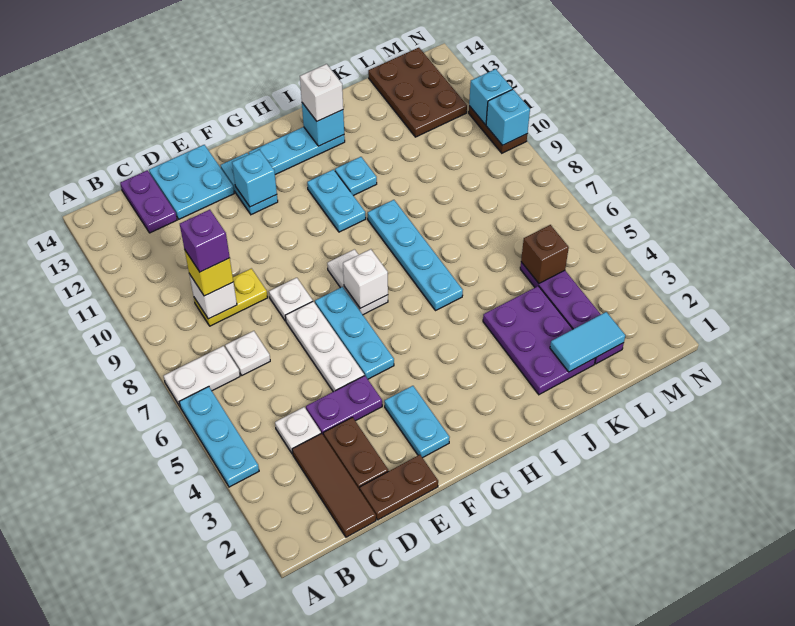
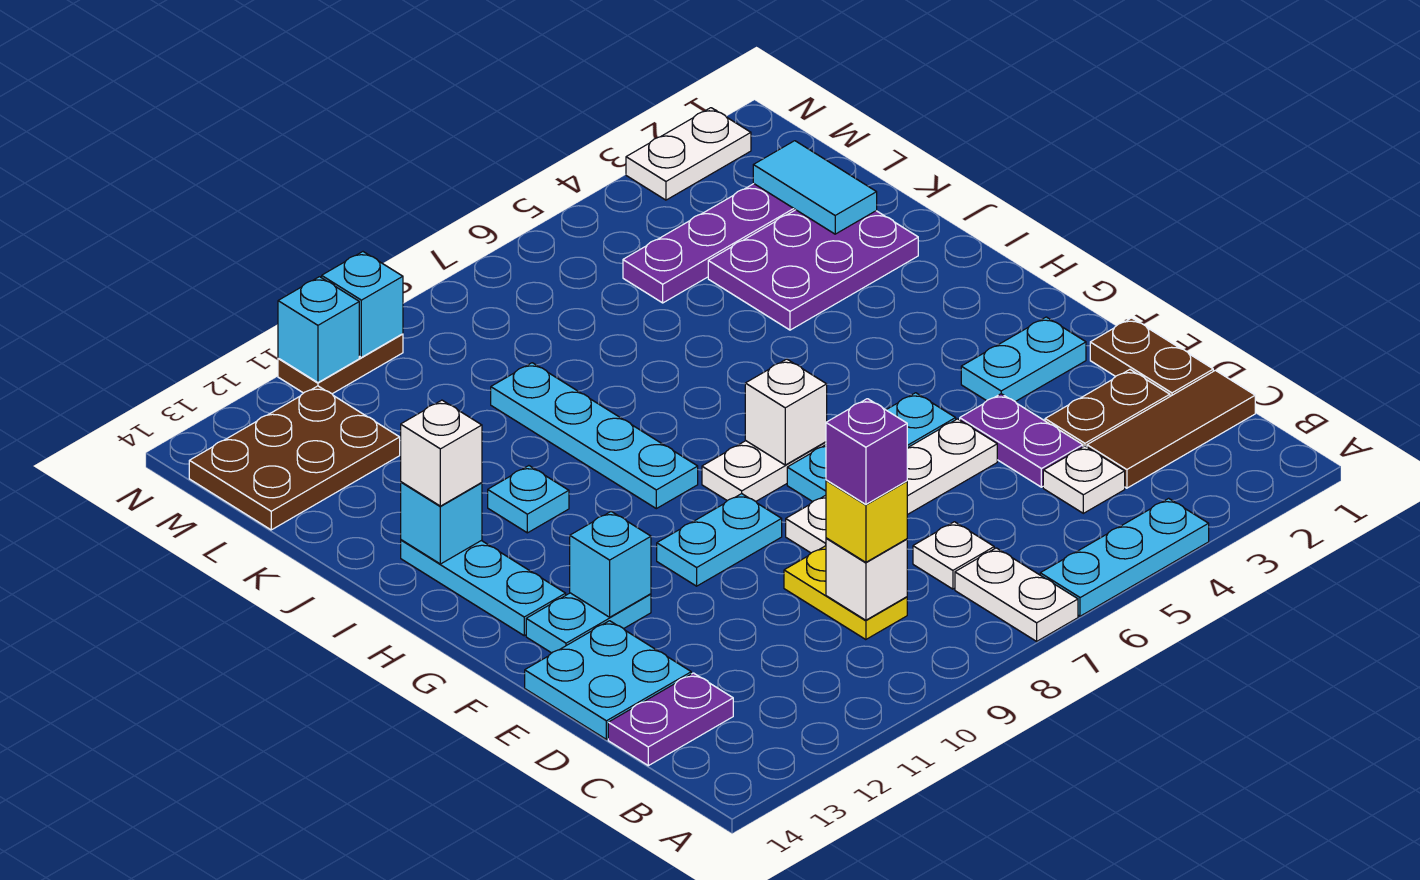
cyan plate H10:H11 level 1 -> cyan plate F9:F10 level 1
cyan plate I6:I9 level 1 -> cyan plate H9:K9 level 1
brown brick L5 level 2 -> none
none -> white plate N2:N3 level 1

